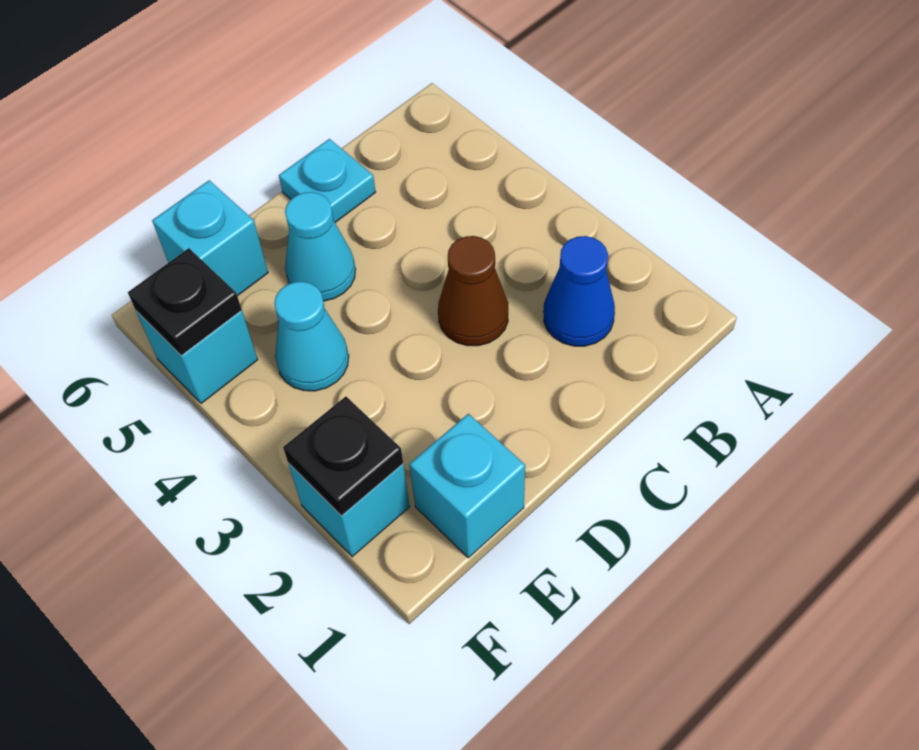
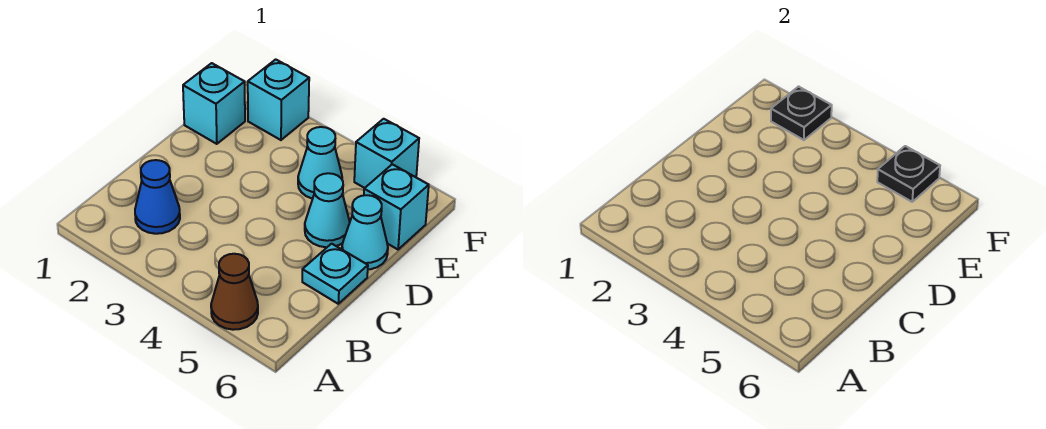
brown cone C3 level 1 -> brown cone A5 level 1
none -> cyan cone D6 level 1

